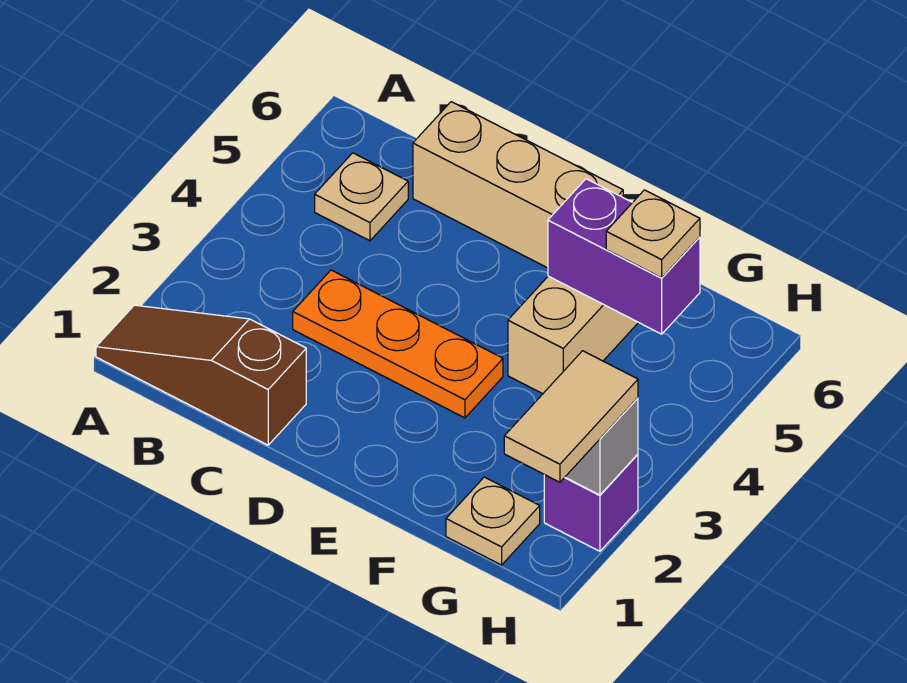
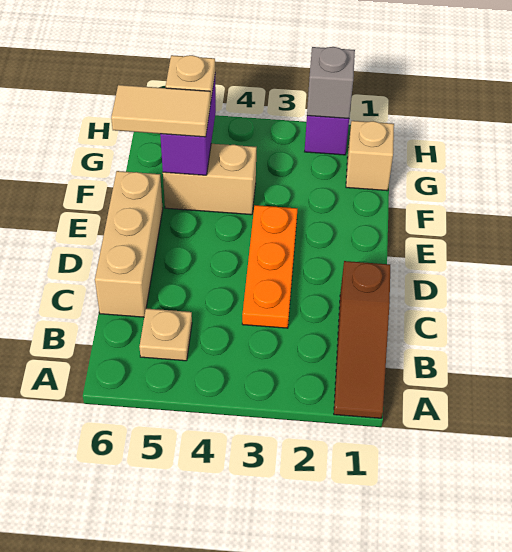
tan plate G1 level 1 -> tan brick G1 level 1
tan tile H1:H2 level 3 -> tan tile F5:F6 level 3

